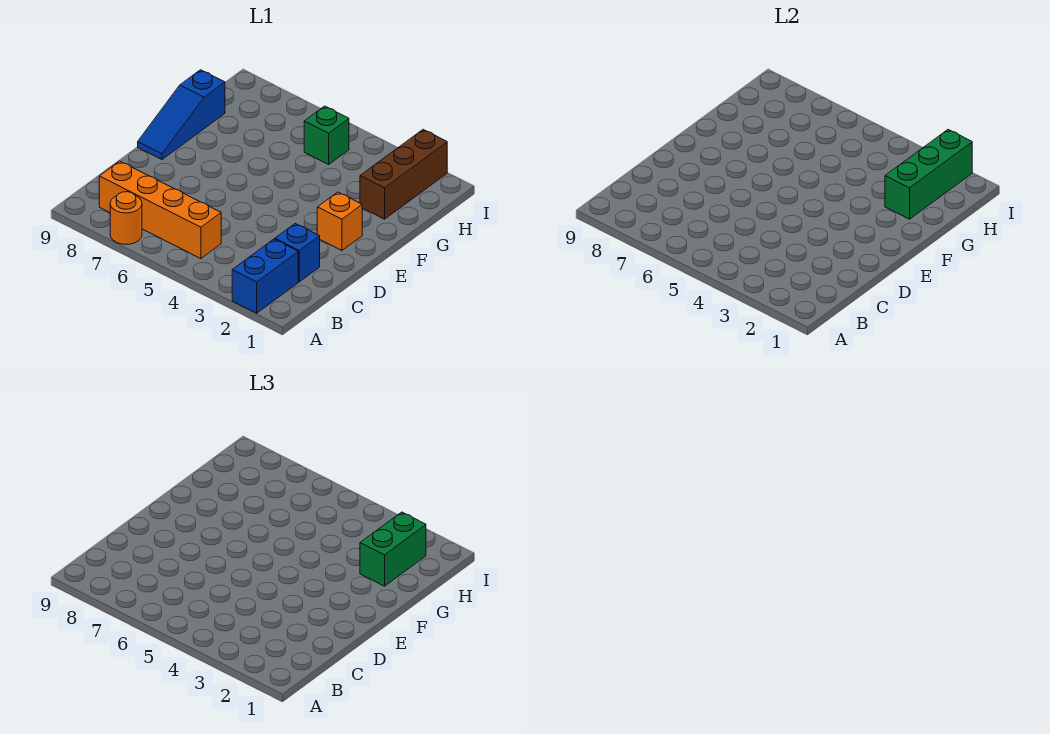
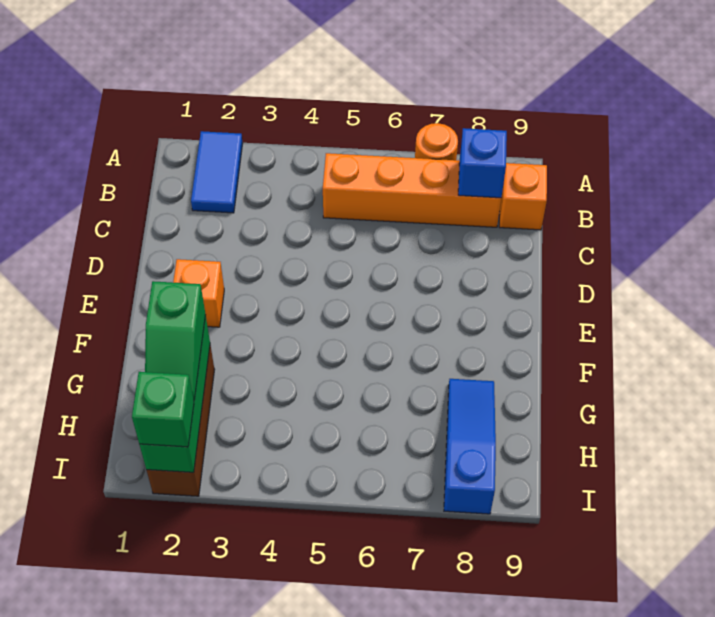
blue brick A2:B2 level 1 -> blue tile A2:B2 level 1
none -> orange brick B9 level 1
blue brick C2 level 1 -> blue brick B8 level 2
blue slope E9:G9 level 1 top G -> blue slope G8:I8 level 1 top I
green brick G2:H2 level 3 -> green slope G2:H2 level 3 top G
green brick H5 level 1 -> green brick I2 level 3

